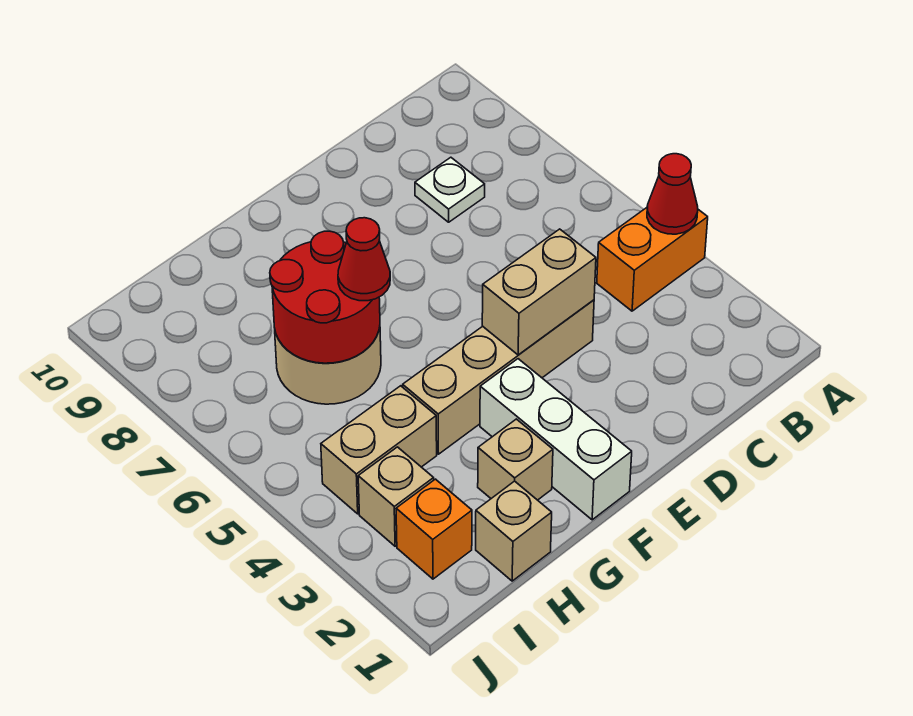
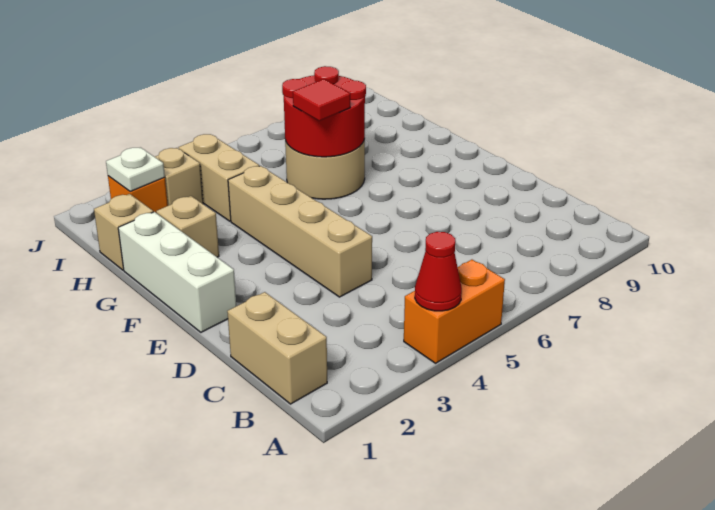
orange brick A4:B4 level 1 -> orange brick A4:A5 level 1
white plate C8 level 1 -> white plate I2 level 2
tan brick D4:E4 level 2 -> tan brick B1:C1 level 1
white brick F1:F3 level 1 -> white brick E1:G1 level 1
red cone G6 level 3 -> red tile G6 level 3

